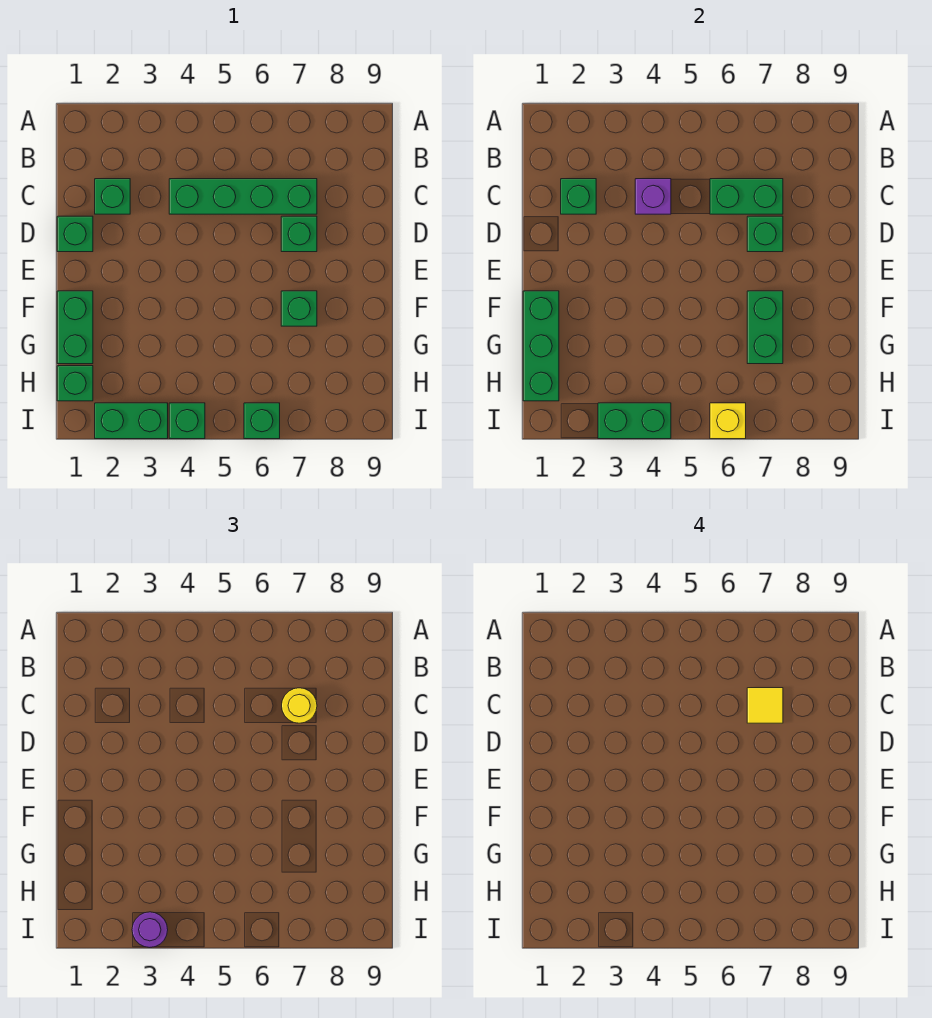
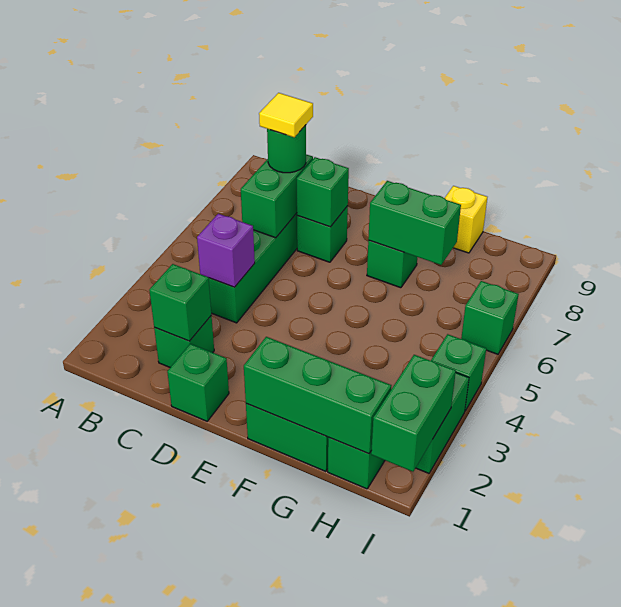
yellow round brick C7 level 3 -> green round brick C7 level 3
green brick I3:I4 level 2 -> green brick I1:I2 level 2
purple round brick I3 level 3 -> none
yellow brick I6 level 2 -> yellow brick G9 level 1

